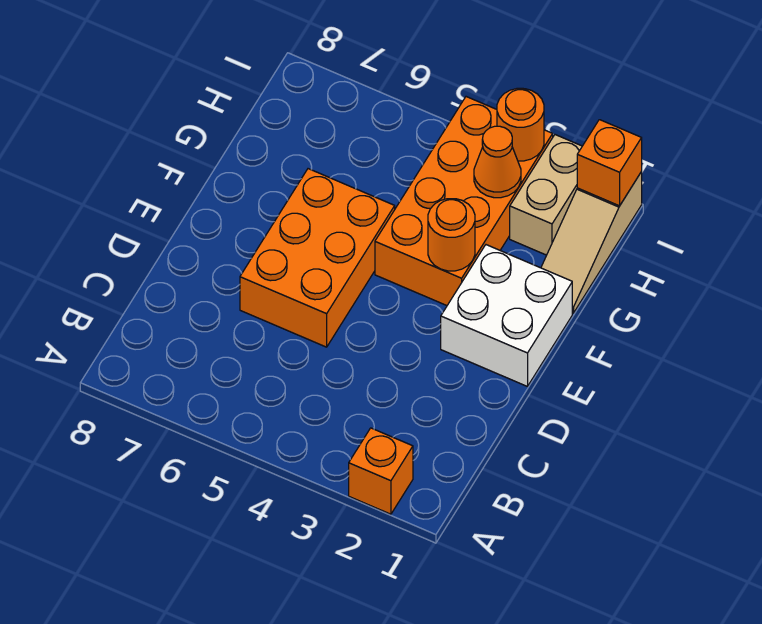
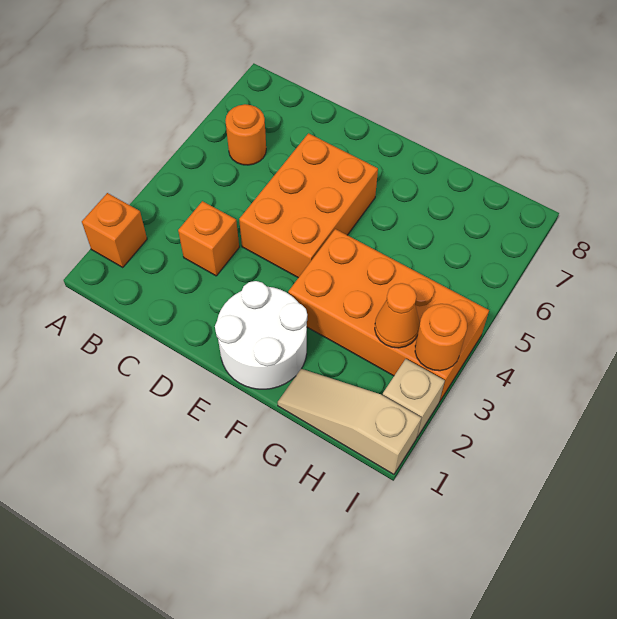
orange brick D5:F6 level 1 -> orange brick D4:E6 level 1
white brick E1:F2 level 1 -> white round brick E1:F2 level 1
orange round brick F3 level 2 -> orange round brick B6 level 1
tan brick H2:I2 level 1 -> tan brick I2 level 1
orange brick I1 level 2 -> orange brick C3 level 1

